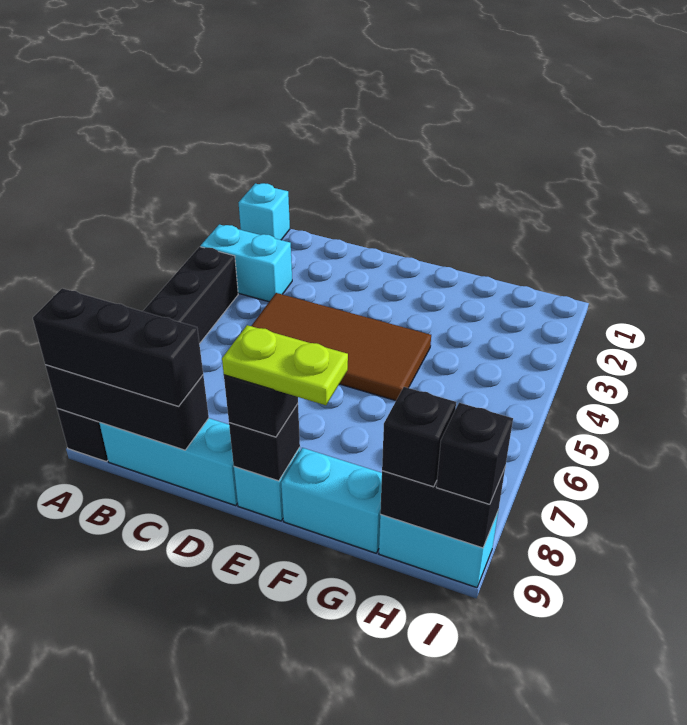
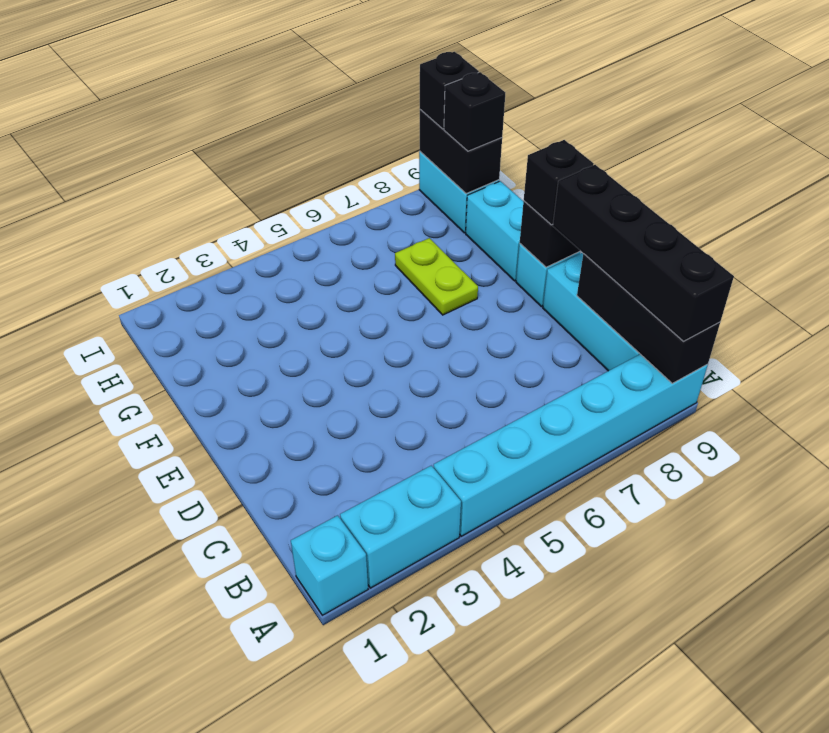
cyan brick A3:B3 level 1 -> cyan brick A2:A3 level 1
black brick A4:A9 level 1 -> cyan brick A4:A9 level 1
black brick A9:C9 level 3 -> black brick A9:D9 level 3
brown tile C4:F5 level 1 -> none
lime plate E9:F9 level 4 -> lime plate F7:G7 level 1

